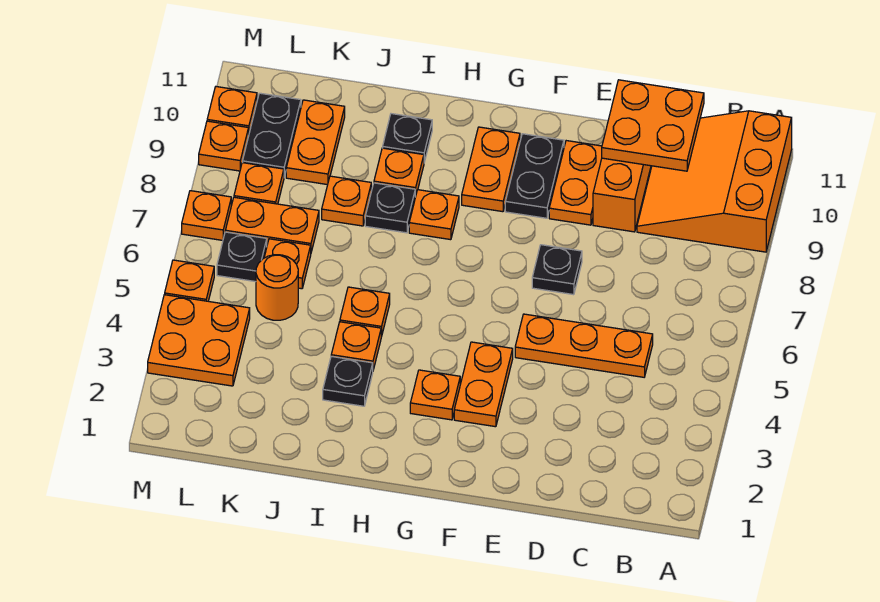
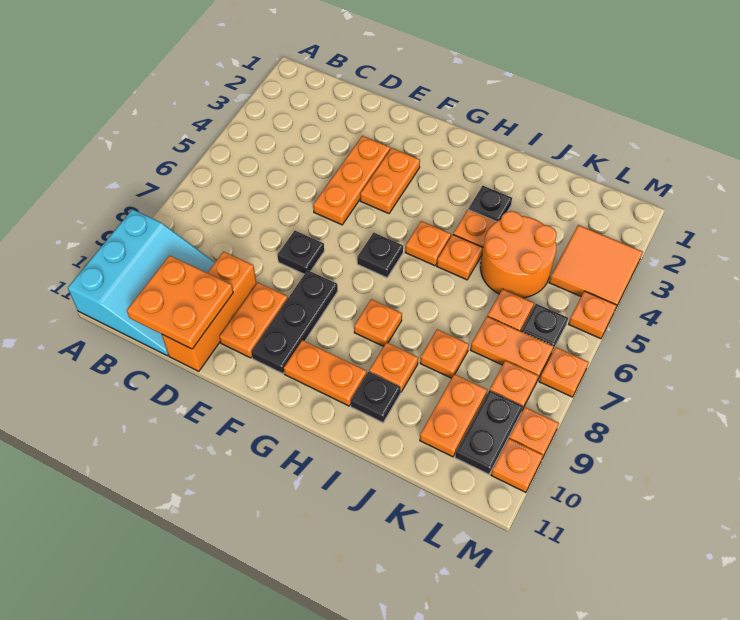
orange slope A9:C11 level 1 top A -> cyan slope A9:C11 level 1 top A
orange plate C5:E5 level 1 -> orange plate E3:E5 level 1
black plate F9:F10 level 1 -> black plate F8:F10 level 1
orange plate G3 level 1 -> orange plate H5 level 1
orange plate G9:G10 level 1 -> orange plate G10:H10 level 1
black plate I8 level 1 -> black plate G6 level 1
orange round brick K5 level 1 -> orange round brick J4:K5 level 1
orange plate L3:M4 level 1 -> orange tile L3:M4 level 1

